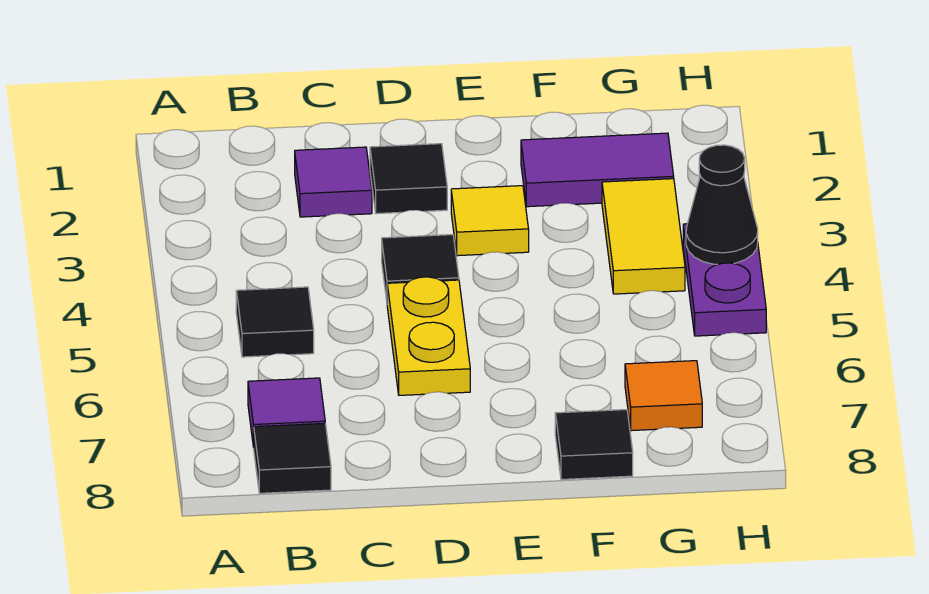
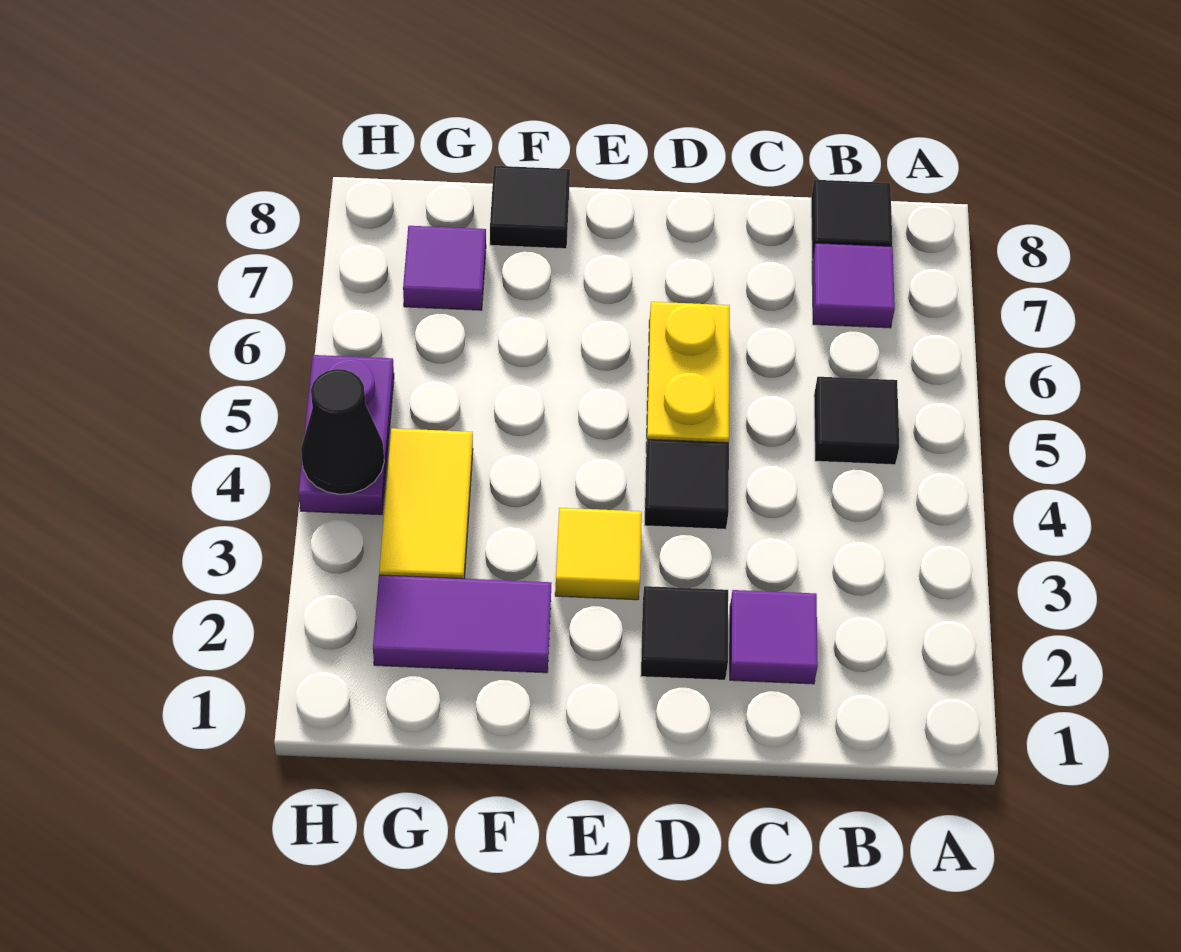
orange tile G7 level 1 -> purple tile G7 level 1

